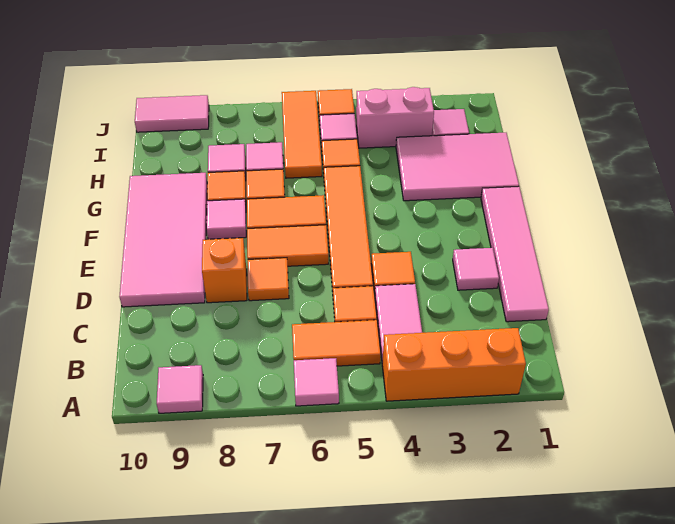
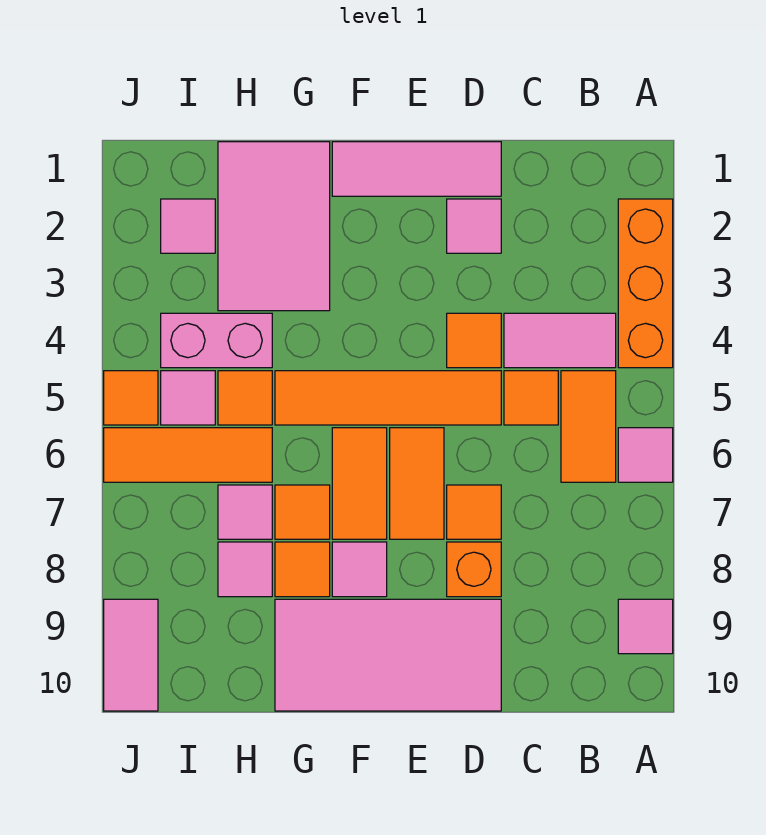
pink tile C1:F1 level 1 -> pink tile D1:F1 level 1
pink brick I3:I4 level 1 -> pink brick H4:I4 level 1

